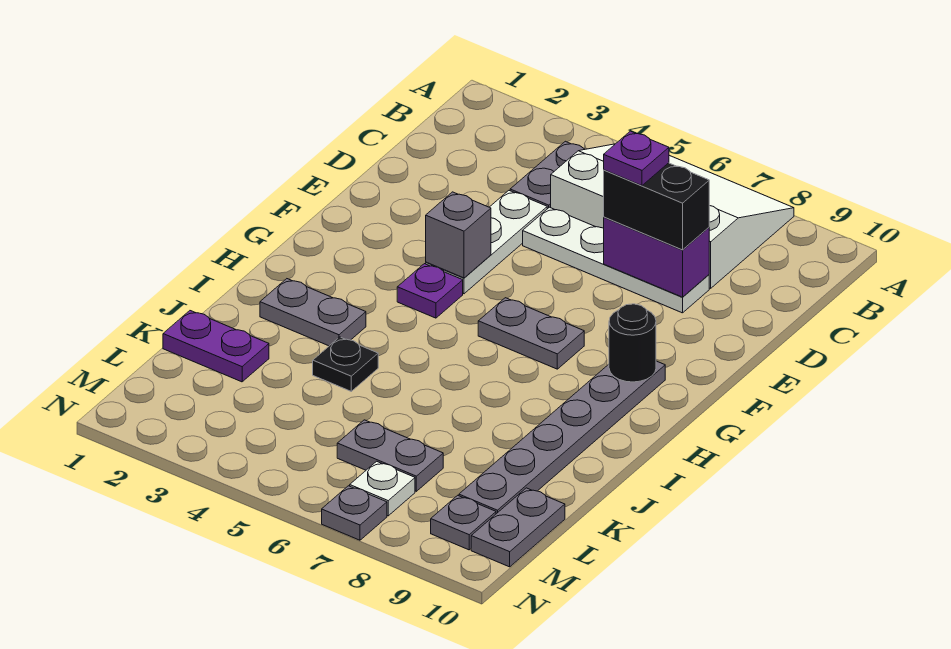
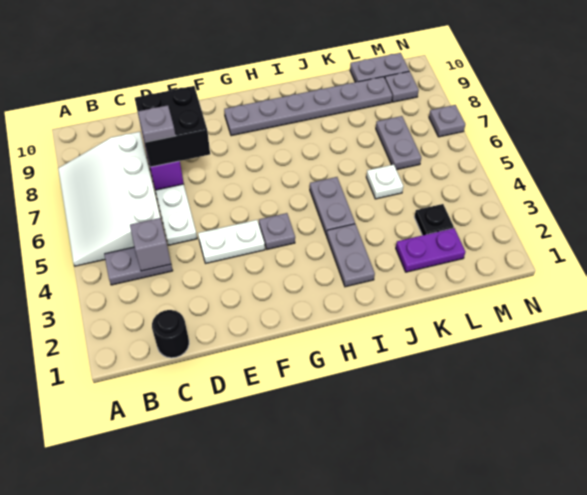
white plate D4:F4 level 1 -> white plate E4:F4 level 1
black brick D7:D8 level 3 -> black brick D7:E8 level 3
purple plate D7 level 4 -> grey plate D7 level 4
grey brick F4 level 2 -> grey brick C4 level 2
purple plate G4 level 1 -> grey plate G4 level 1
grey plate G6:G7 level 1 -> grey plate I4:I5 level 1
black round brick G9 level 2 -> black round brick C1 level 1
black plate J4 level 1 -> black plate L3 level 1
purple plate K1:K2 level 1 -> purple plate K2:L2 level 1
white plate M7 level 1 -> white plate K5 level 1

